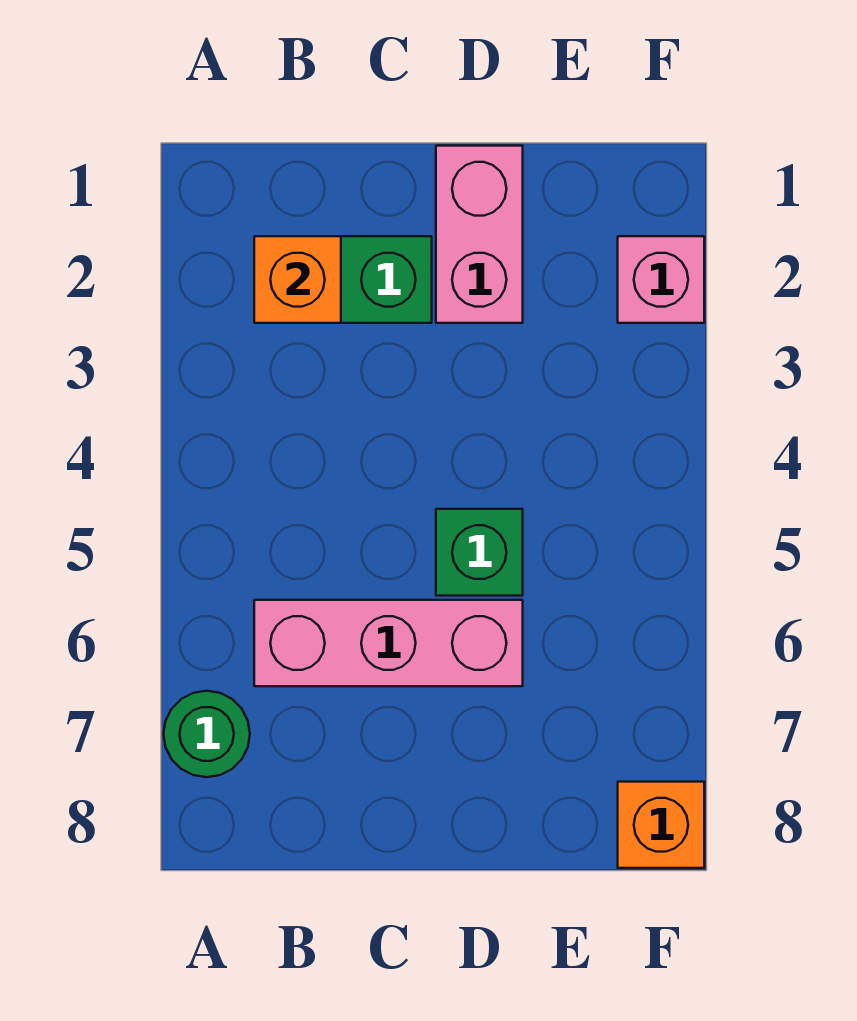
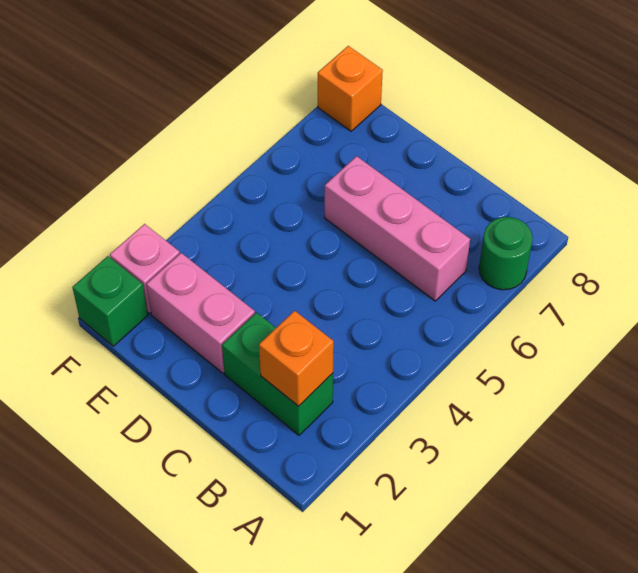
pink brick D1:D2 level 1 -> pink brick D2:E2 level 1
green brick D5 level 1 -> green brick F1 level 1

